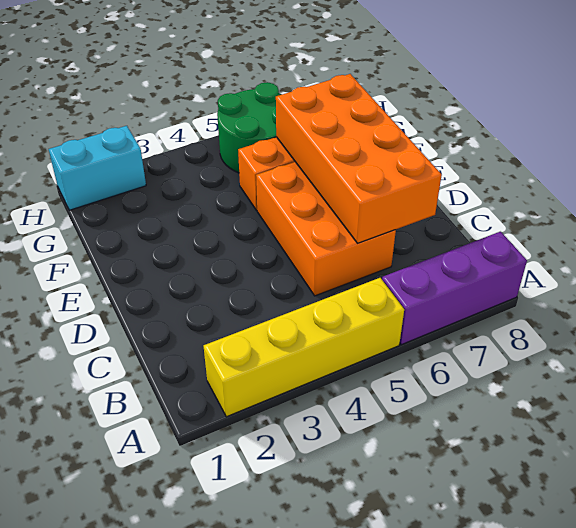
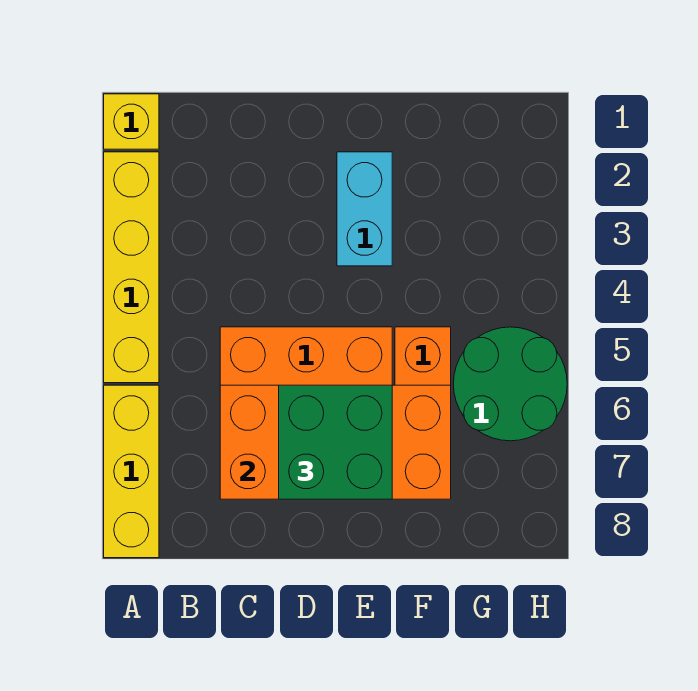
none -> yellow brick A1 level 1
purple brick A6:A8 level 1 -> yellow brick A6:A8 level 1
none -> green brick D6:E7 level 3
cyan brick H1:H2 level 1 -> cyan brick E2:E3 level 1

